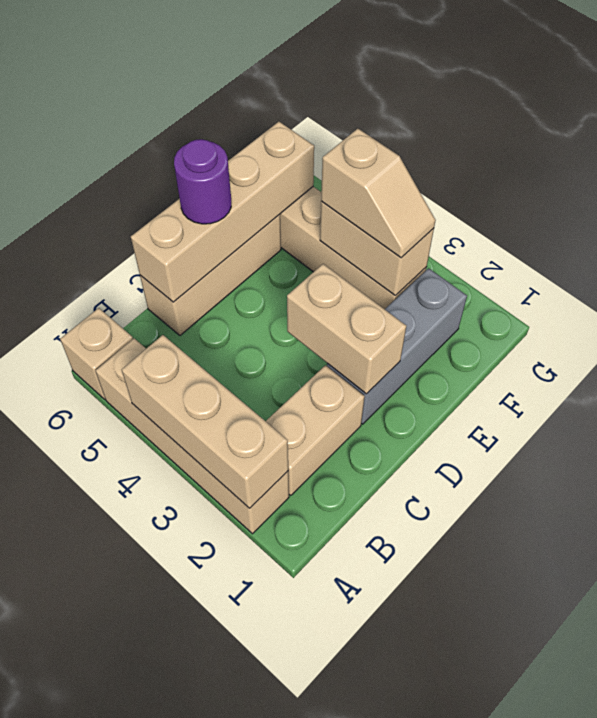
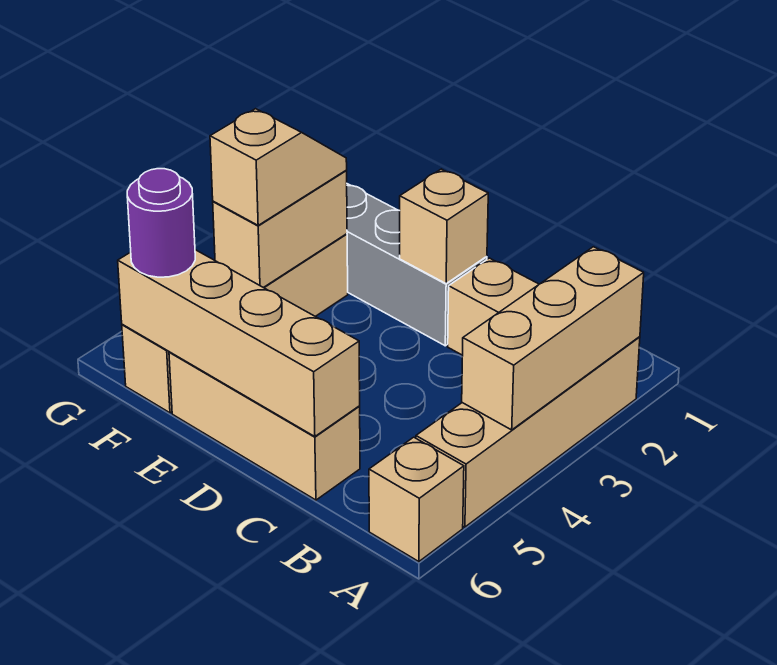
tan brick D2:D3 level 2 -> tan brick D2 level 2
purple round brick D6 level 3 -> purple round brick F6 level 3

